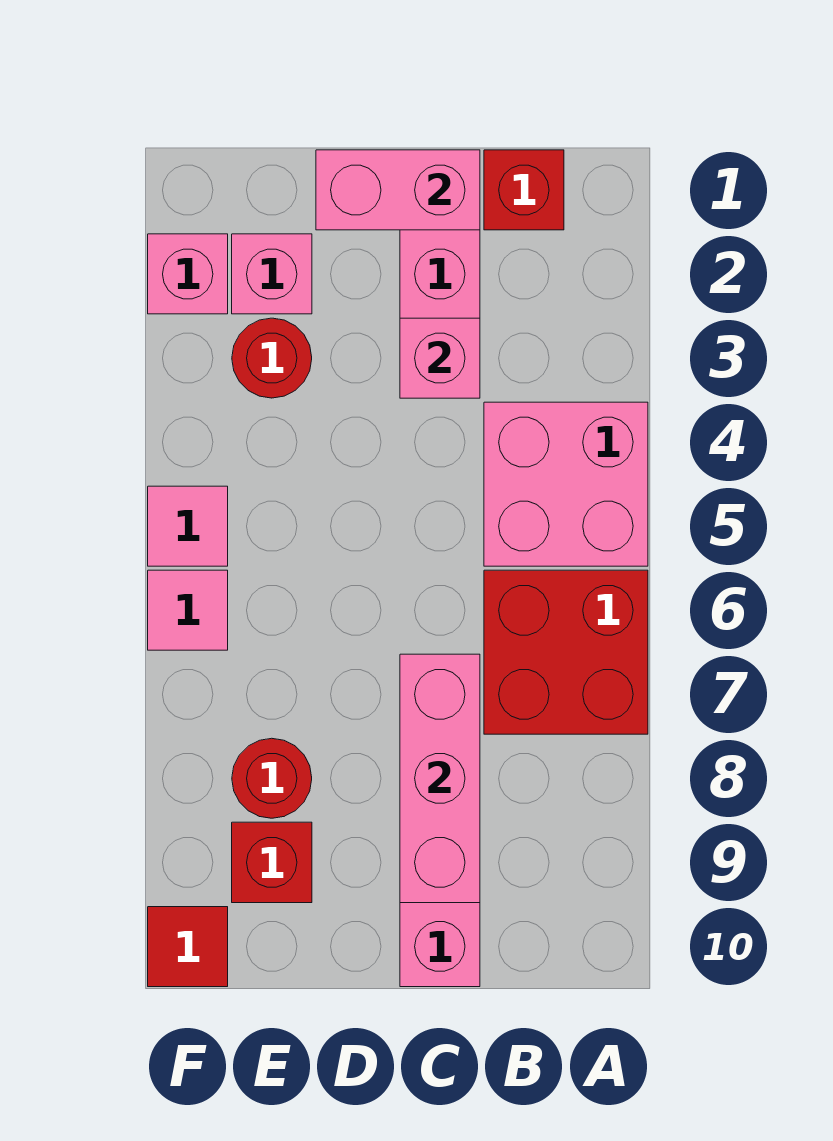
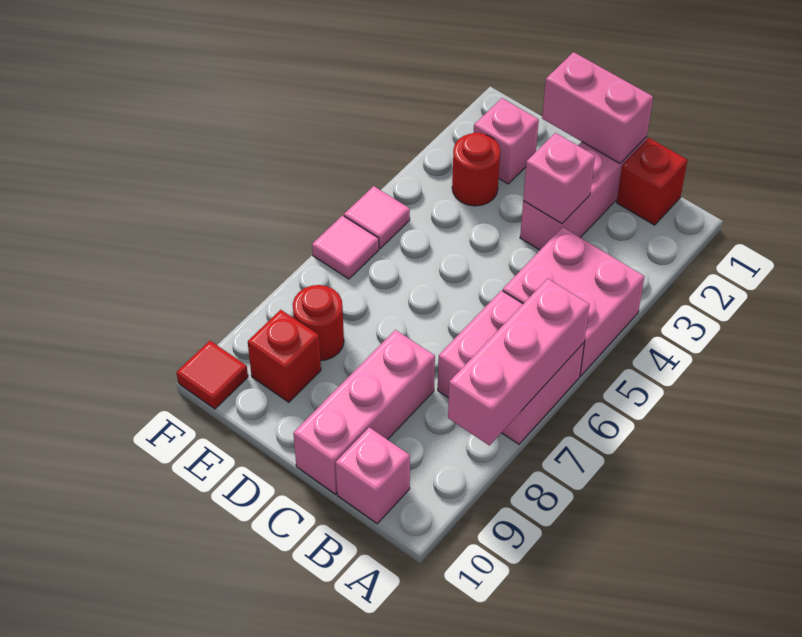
red brick A6:B7 level 1 -> pink brick A6:B7 level 1
pink brick C7:C9 level 2 -> pink brick A6:A8 level 2
pink brick F2 level 1 -> pink brick B10 level 1

